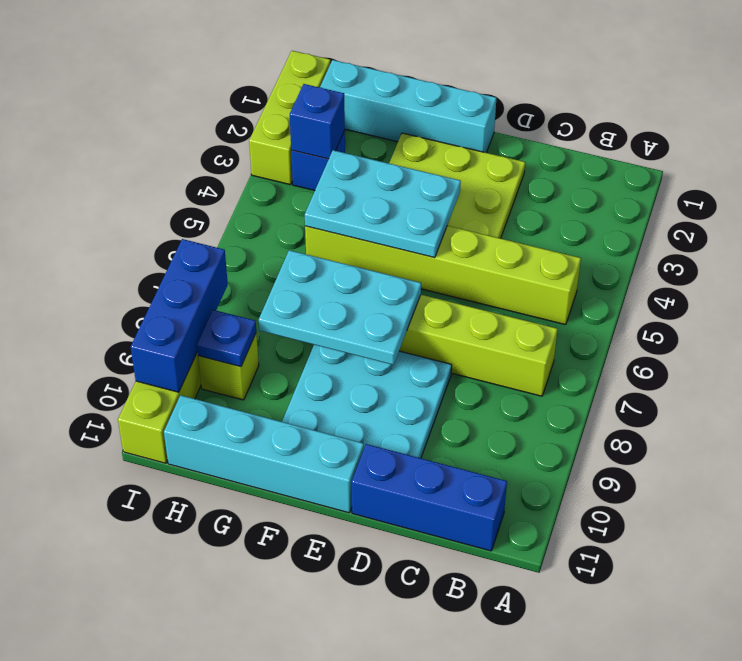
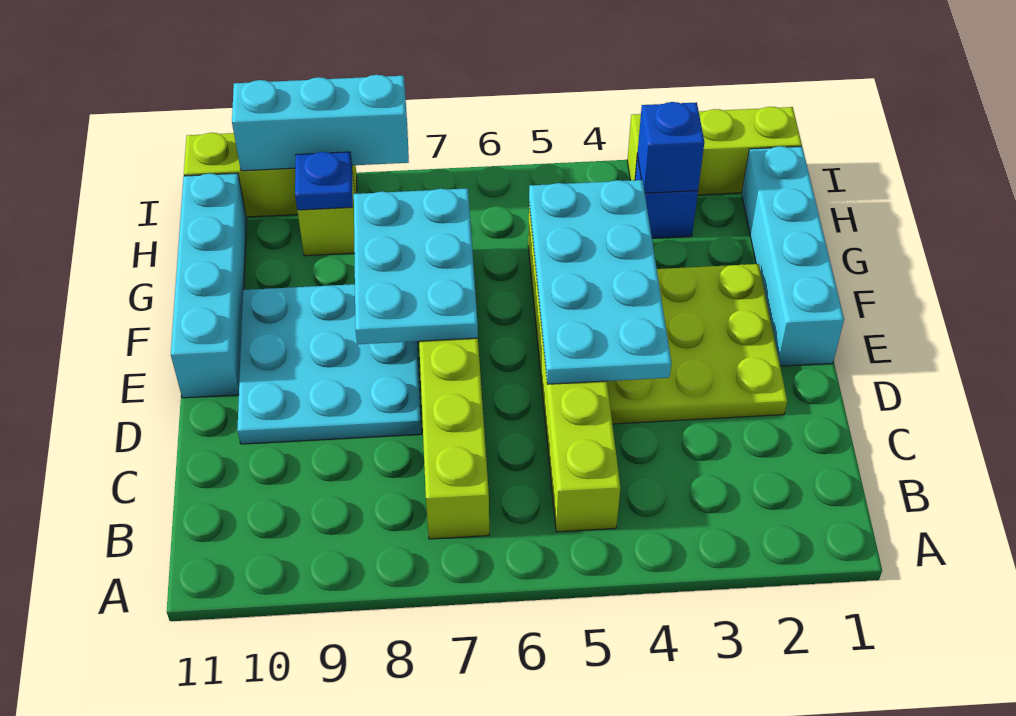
blue brick B11:D11 level 1 -> none
cyan plate E4:G5 level 2 -> cyan plate D4:G5 level 2
blue brick I8:I10 level 2 -> cyan brick I8:I10 level 2

